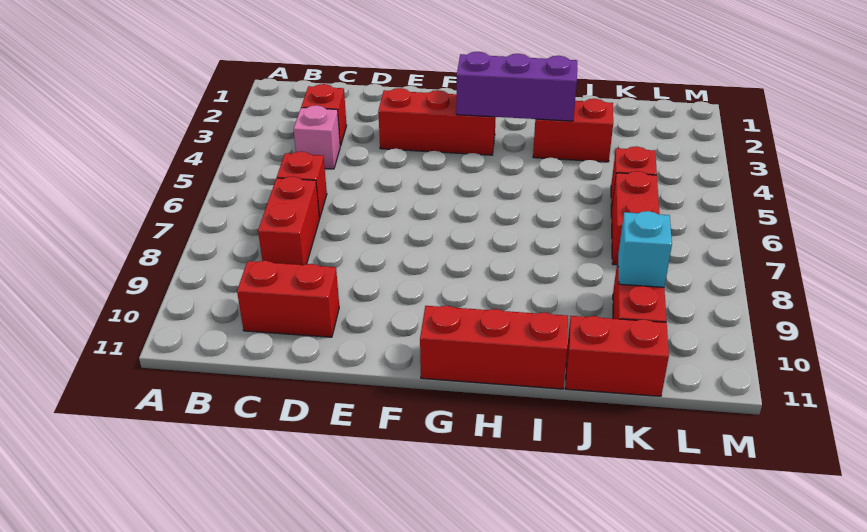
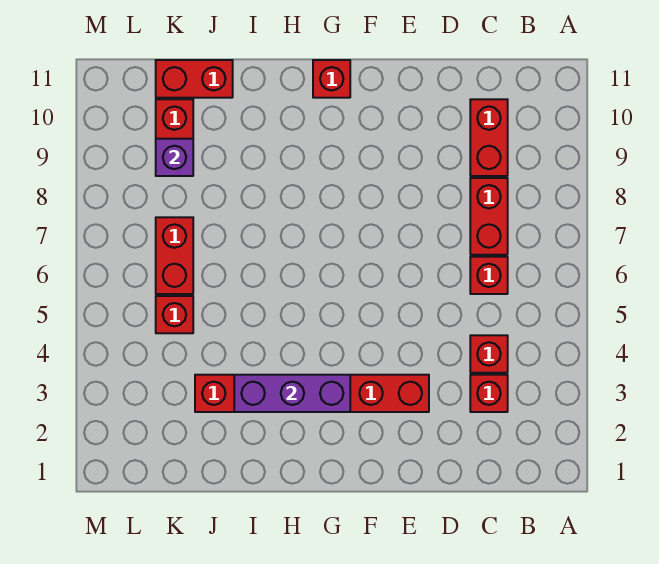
pink brick C4 level 1 -> red brick C4 level 1
red brick C10:D10 level 1 -> red brick C9:C10 level 1
red brick G11:I11 level 1 -> red brick G11 level 1
cyan brick K9 level 2 -> purple brick K9 level 2

